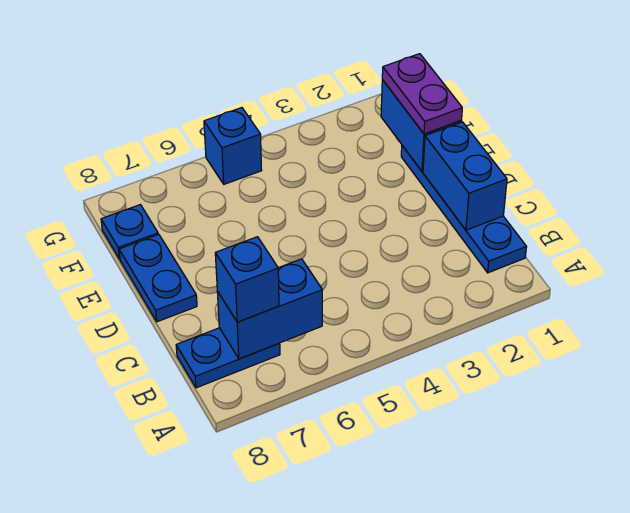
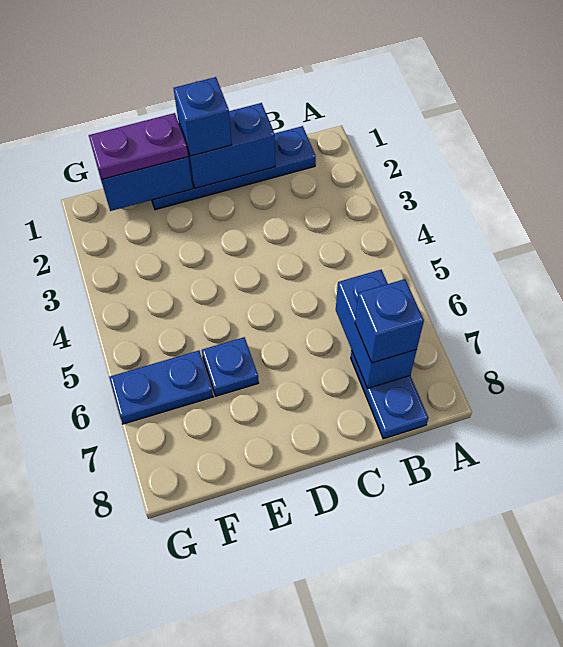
blue plate D8:E8 level 1 -> blue plate F6:G6 level 1
blue plate F8 level 1 -> blue plate E6 level 1
blue brick G5 level 1 -> blue brick D1 level 3

